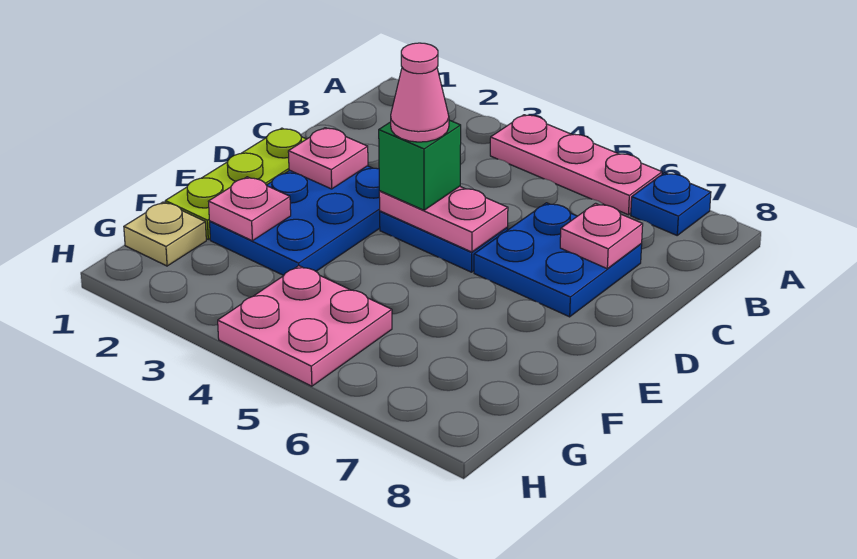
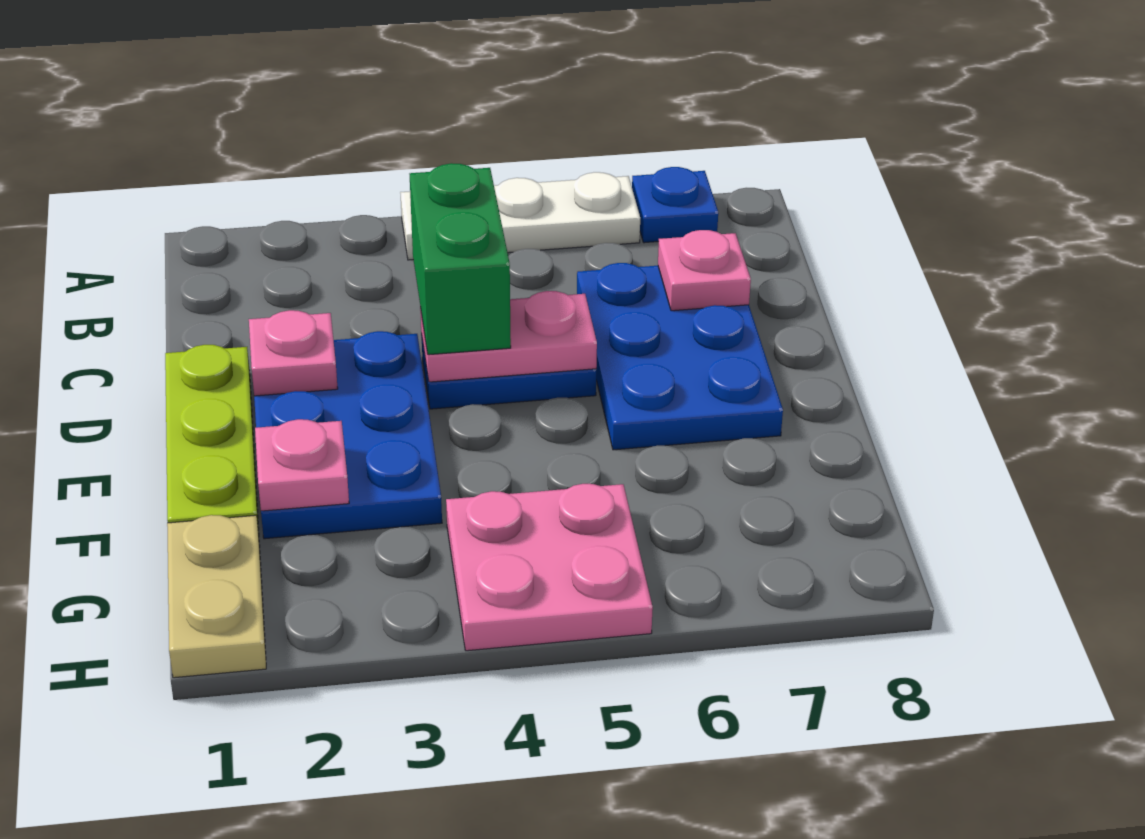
pink plate A4:A6 level 1 -> white plate A4:A6 level 1
blue plate C6:D7 level 1 -> blue plate C6:E7 level 1
green brick D4 level 3 -> green brick C4:D4 level 3
pink cone D4 level 4 -> none
tan plate G1 level 1 -> tan plate G1:H1 level 1

